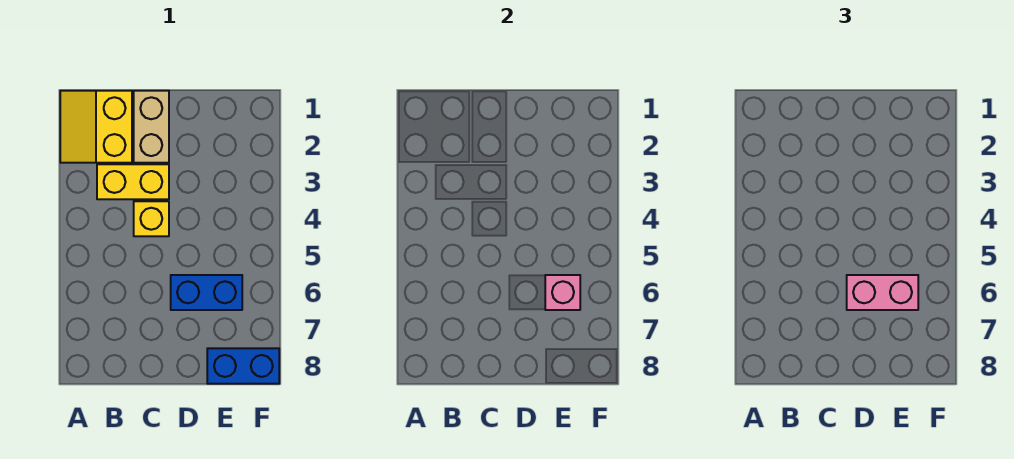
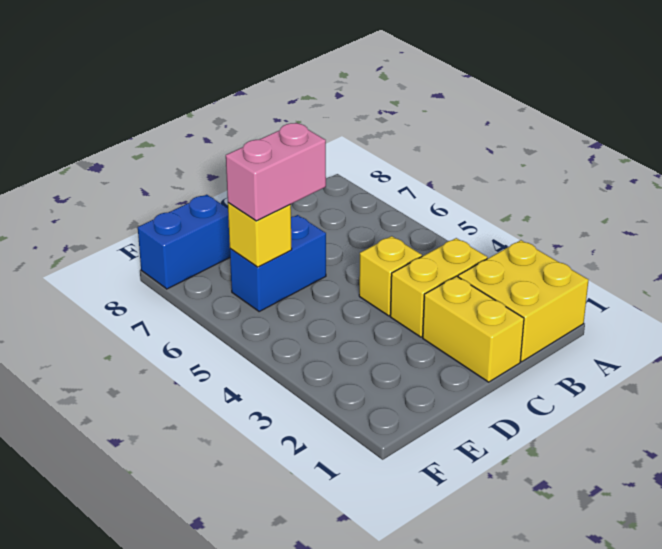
yellow slope A1:B2 level 1 top B -> yellow brick A1:B2 level 1
tan brick C1:C2 level 1 -> yellow brick C1:C2 level 1
pink brick E6 level 2 -> yellow brick E6 level 2

